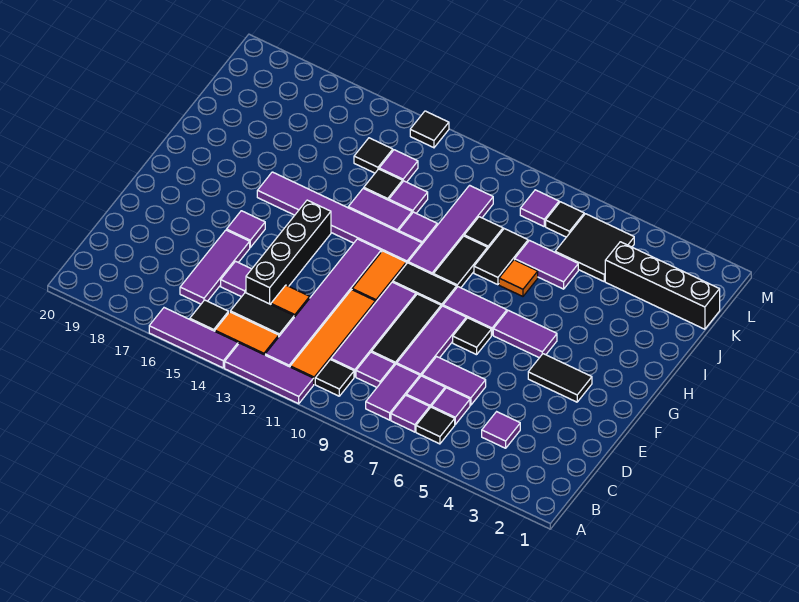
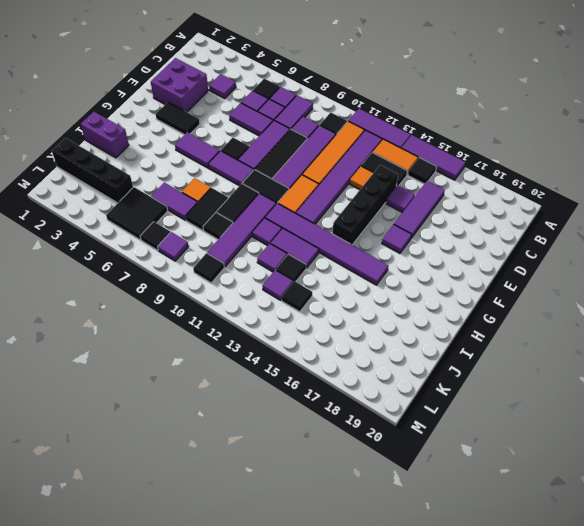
none -> purple brick D2:E3 level 1
none -> purple brick I1:I2 level 1
black tile M13 level 1 -> black tile L10 level 1

